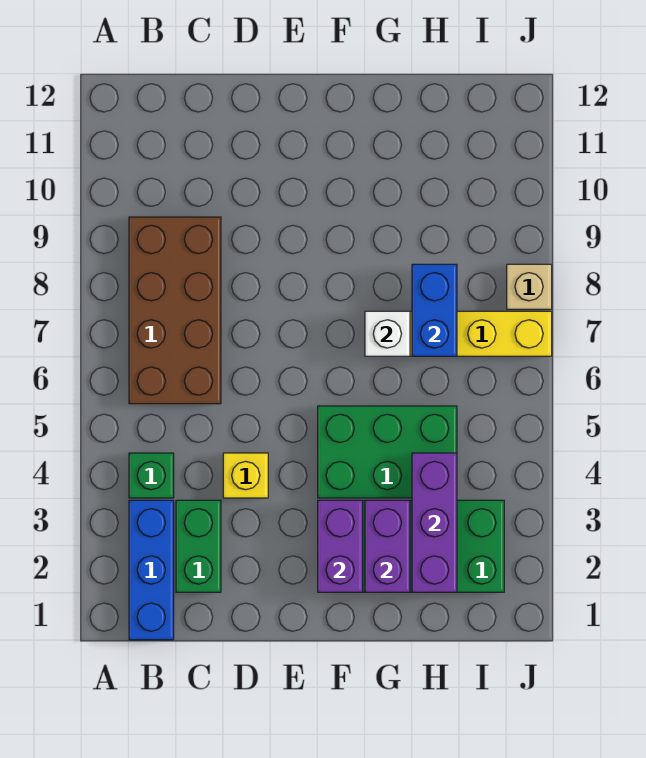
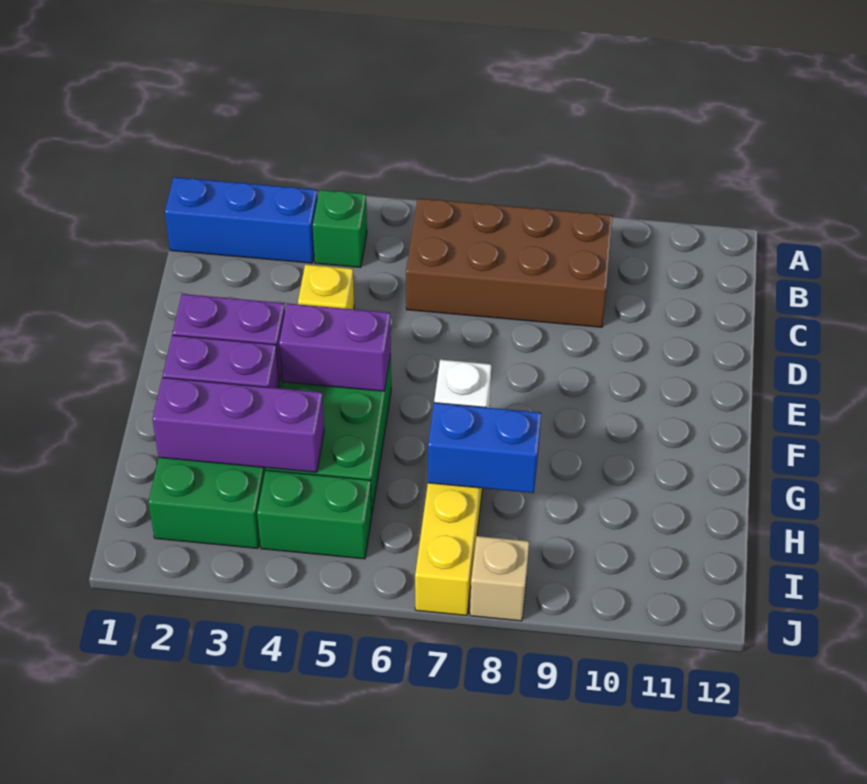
green brick C2:C3 level 1 -> green brick I4:I5 level 1
none -> purple brick F4:F5 level 2

